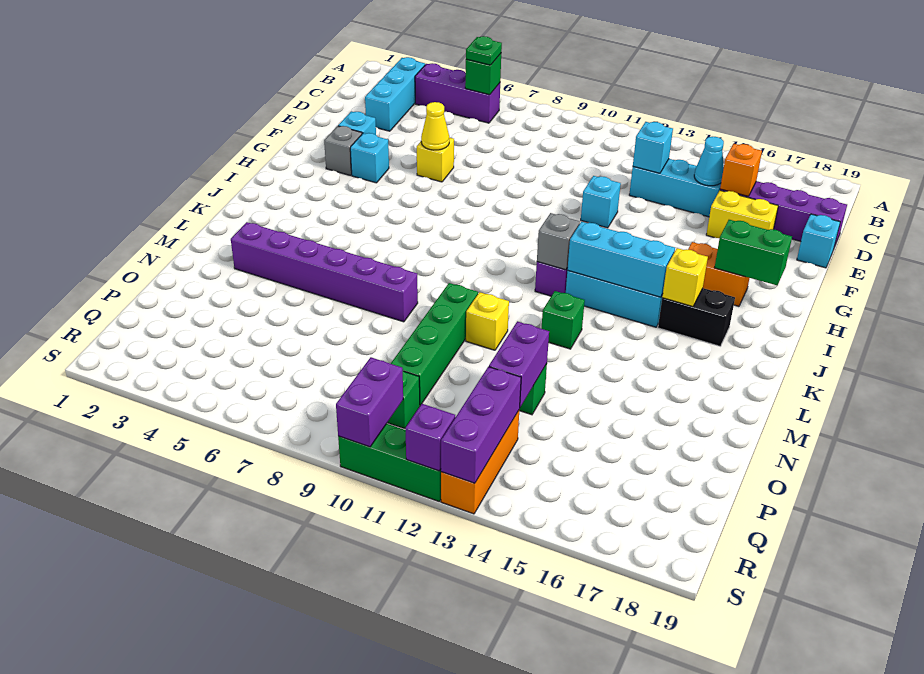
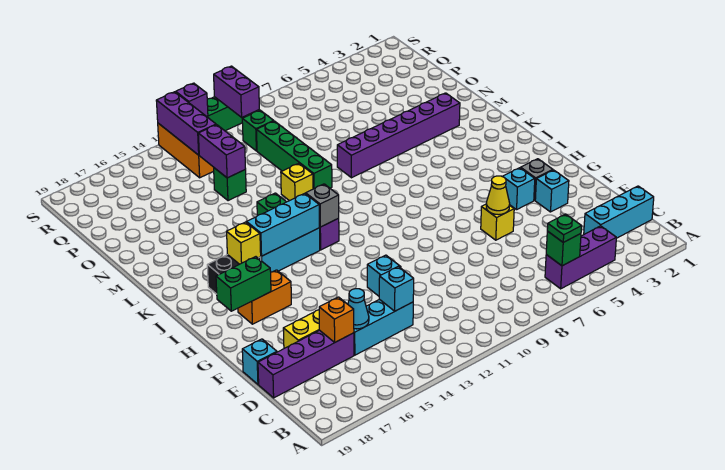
cyan brick B3:D3 level 1 -> cyan brick C1:C3 level 1

